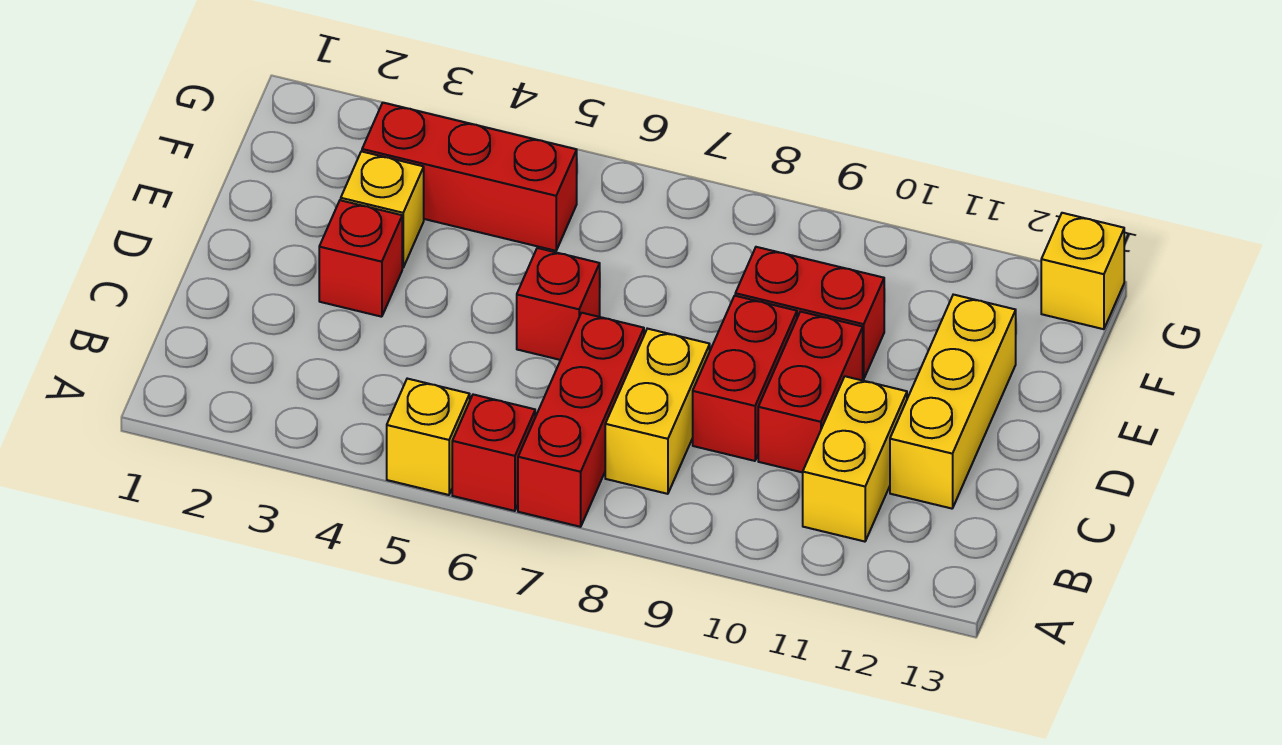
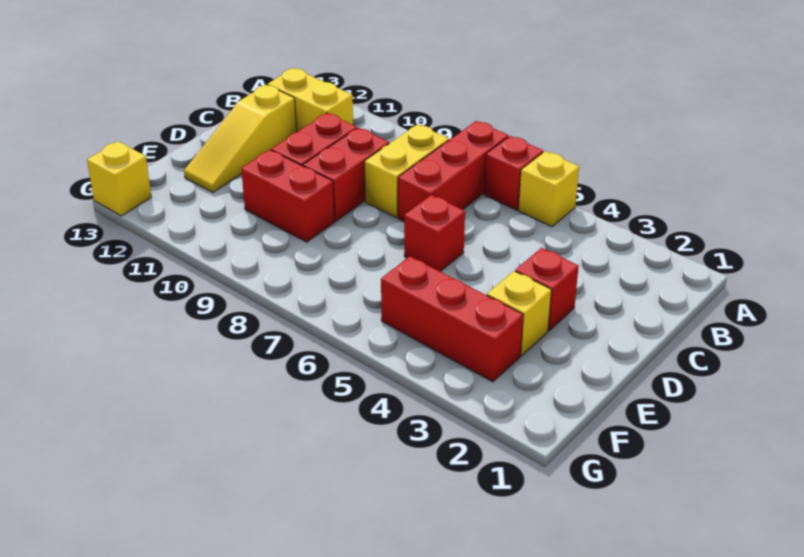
yellow brick B11:C11 level 1 -> yellow brick B11:B12 level 1
yellow brick C12:E12 level 1 -> yellow slope C12:E12 level 1 top C

